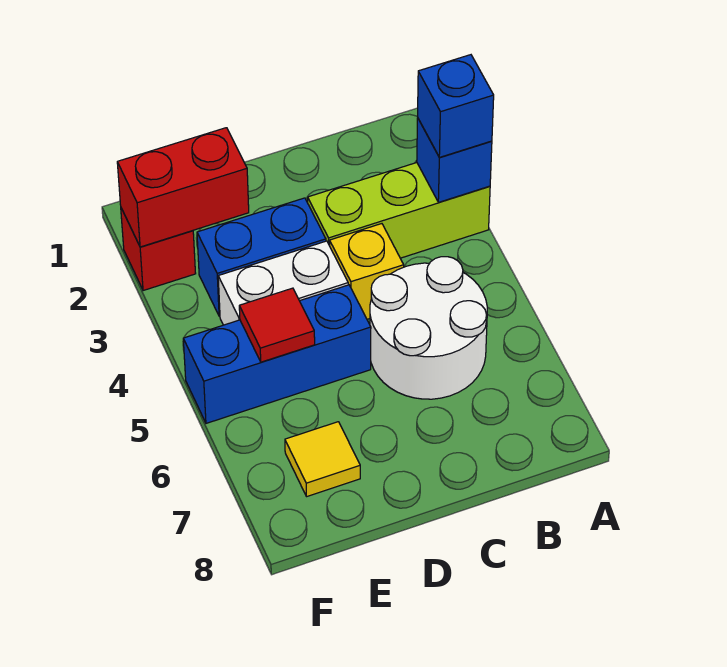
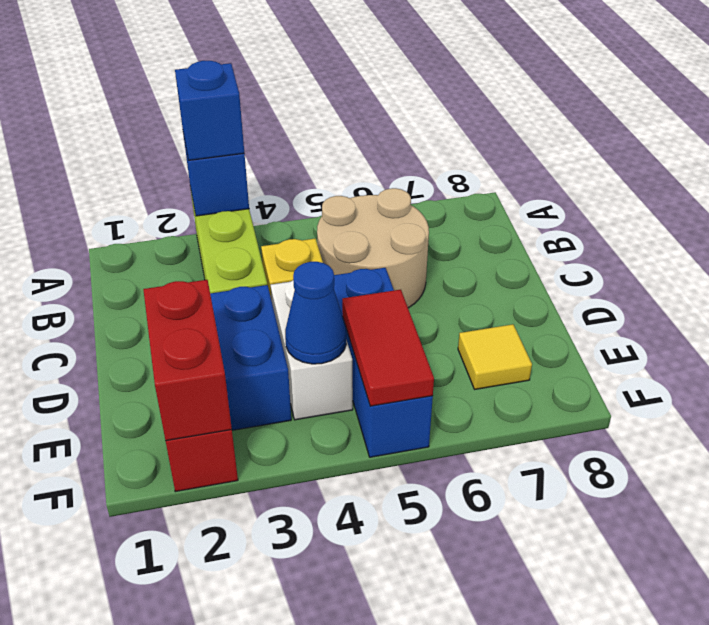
white round brick B5:C6 level 1 -> tan round brick B5:C6 level 1
none -> blue cone E4 level 2
red tile E5 level 2 -> red tile E5:F5 level 2

